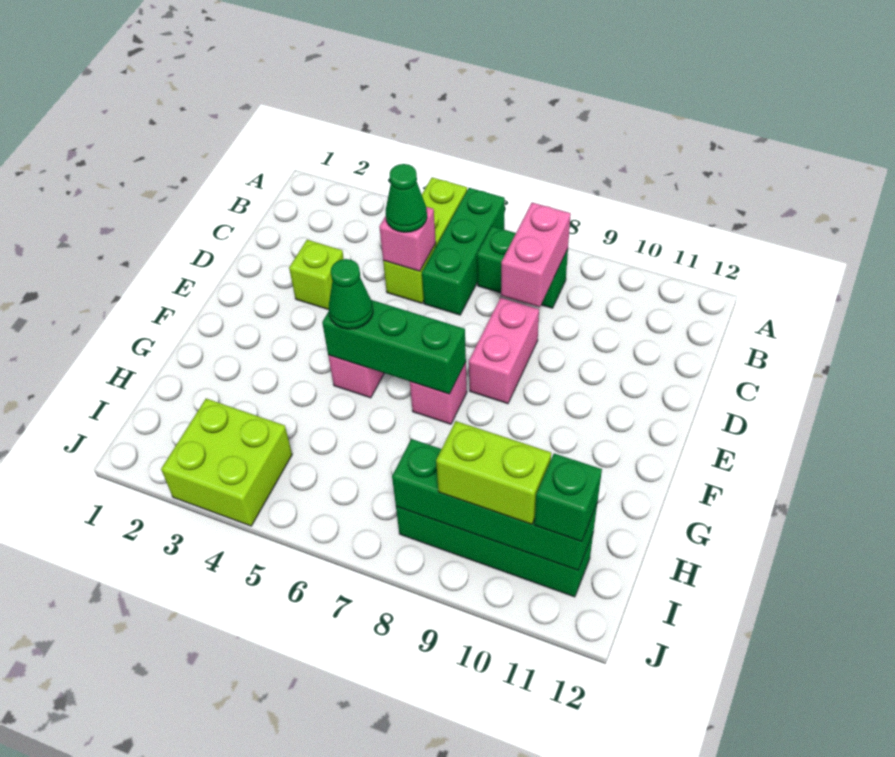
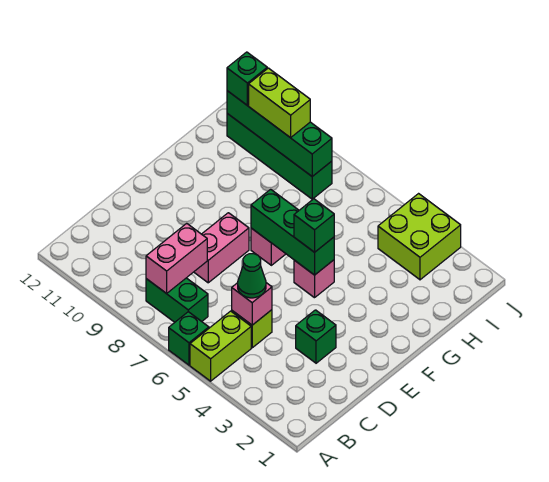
green brick A6:C6 level 1 -> green brick A6 level 1
lime brick D3 level 1 -> green brick D3 level 1
green cone F5 level 3 -> green brick F5 level 3

